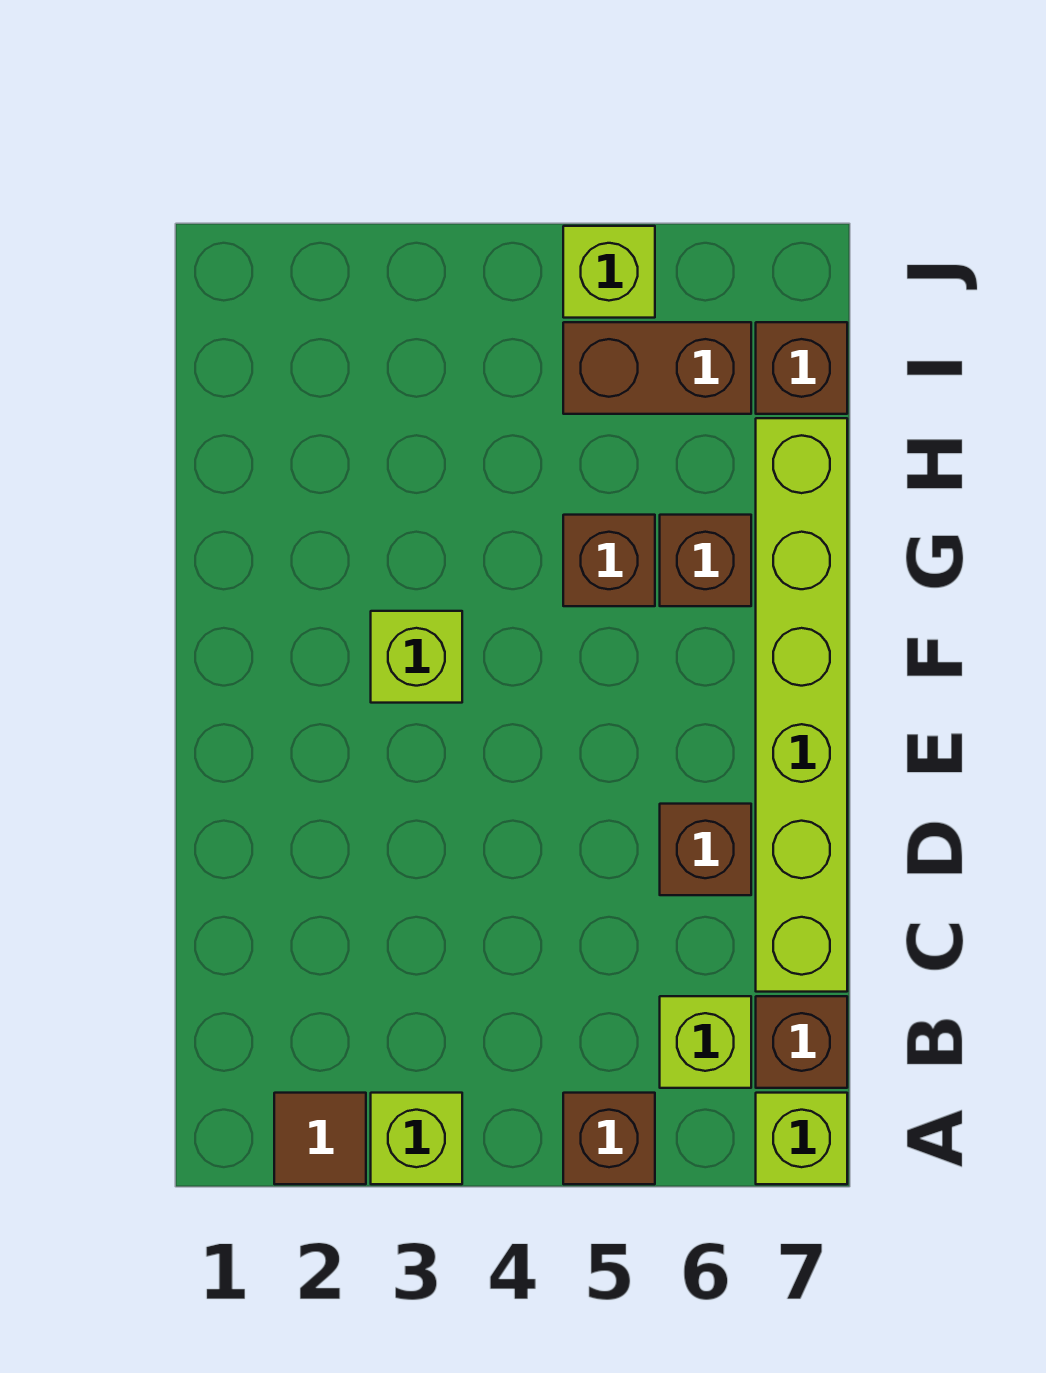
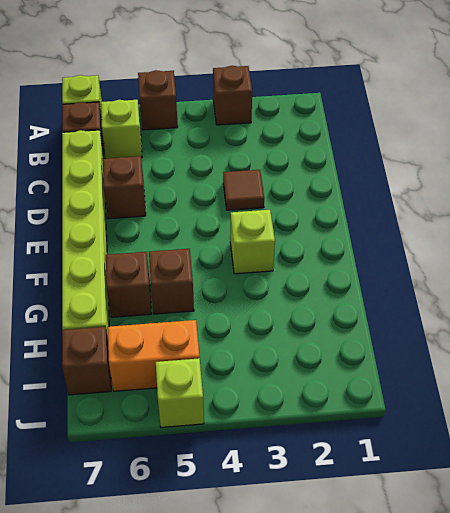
brown tile A2 level 1 -> brown tile D3 level 1
lime brick A3 level 1 -> brown brick A3 level 1
brown brick I5:I6 level 1 -> orange brick I5:I6 level 1

